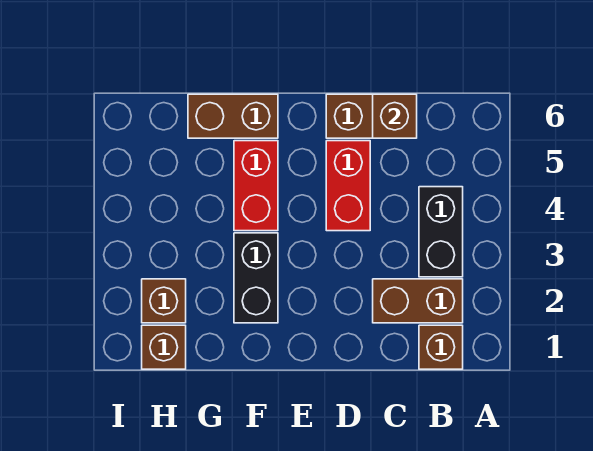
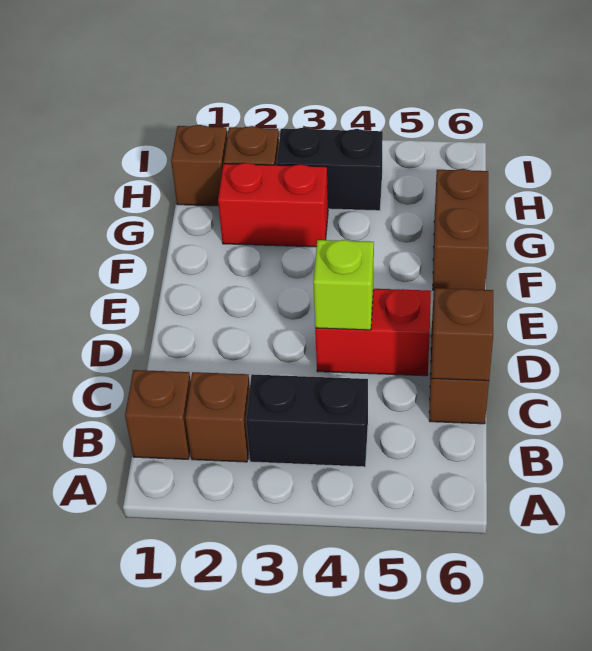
brown brick B2:C2 level 1 -> brown brick B2 level 1
none -> lime brick D4 level 2
black brick F2:F3 level 1 -> black brick H3:H4 level 1
red brick F4:F5 level 1 -> red brick G2:G3 level 1

